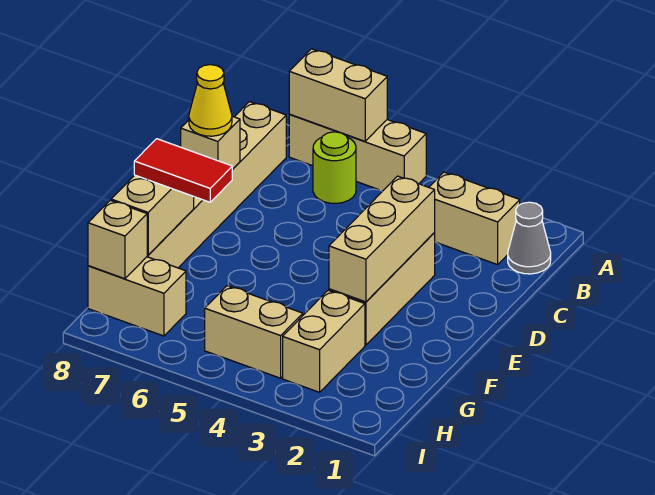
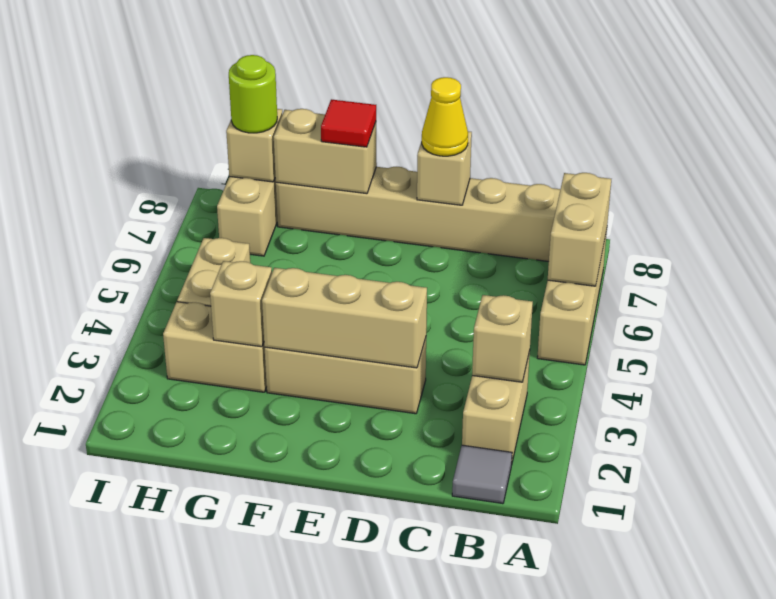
grey cone B1 level 1 -> grey tile B1 level 1
none -> tan brick B3 level 2
lime round brick B6 level 1 -> lime round brick H8 level 3
red tile F7:F8 level 3 -> red tile F8 level 3
none -> tan brick G3 level 2

